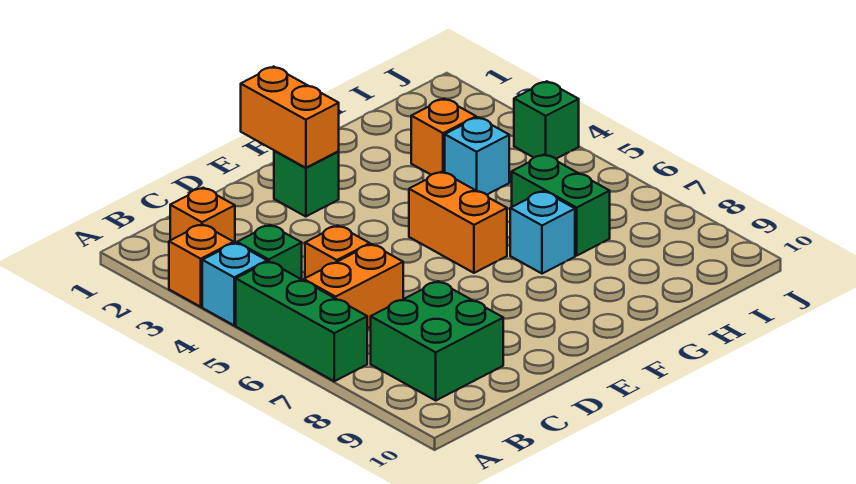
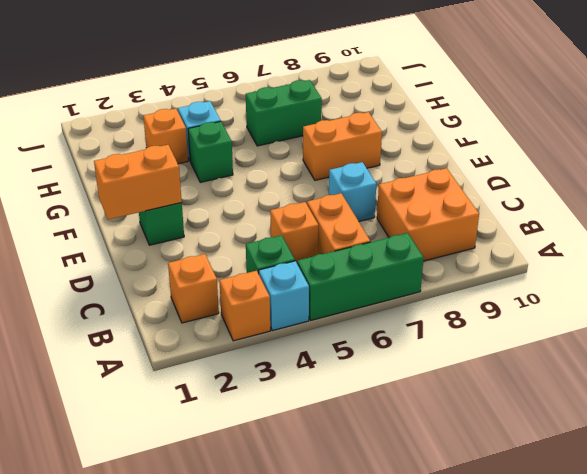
green brick B8:C9 level 1 -> orange brick B8:C9 level 1
orange brick F5:F6 level 1 -> orange brick F7:F8 level 1
cyan brick G7 level 1 -> cyan brick D7 level 1
green brick J4 level 1 -> green brick G4 level 1

